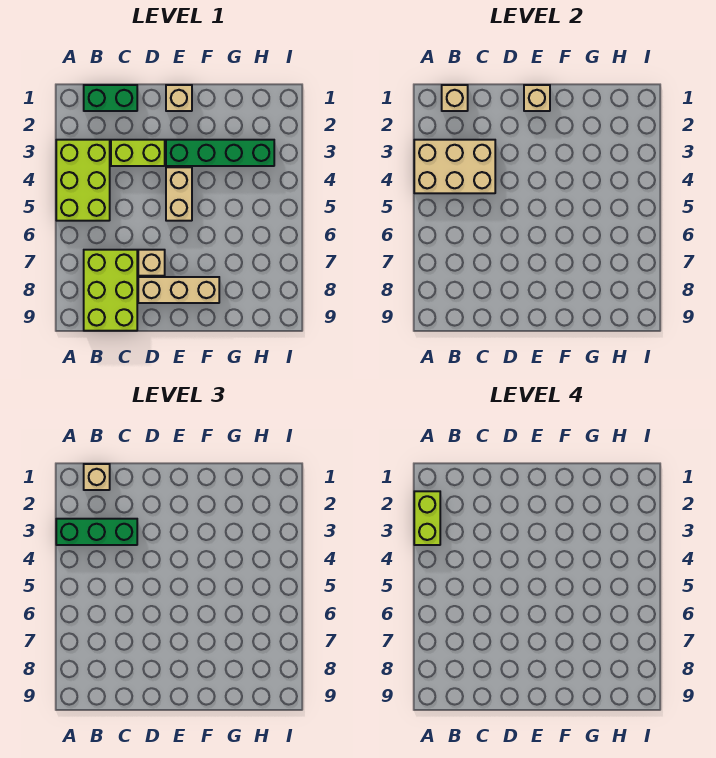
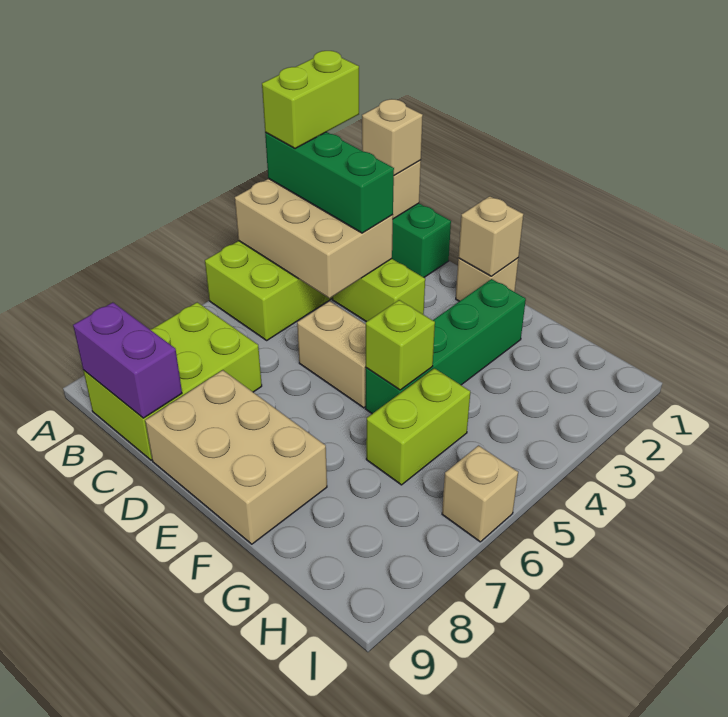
none -> purple brick B9:C9 level 2
tan brick D7 level 1 -> tan brick I6 level 1
tan brick D8:F8 level 1 -> tan brick D8:F9 level 1
green brick E3:H3 level 1 -> green brick F2:F5 level 1
tan brick E4:E5 level 1 -> tan brick D5:E5 level 1
none -> lime brick F5 level 2
none -> lime brick G5:G6 level 1

